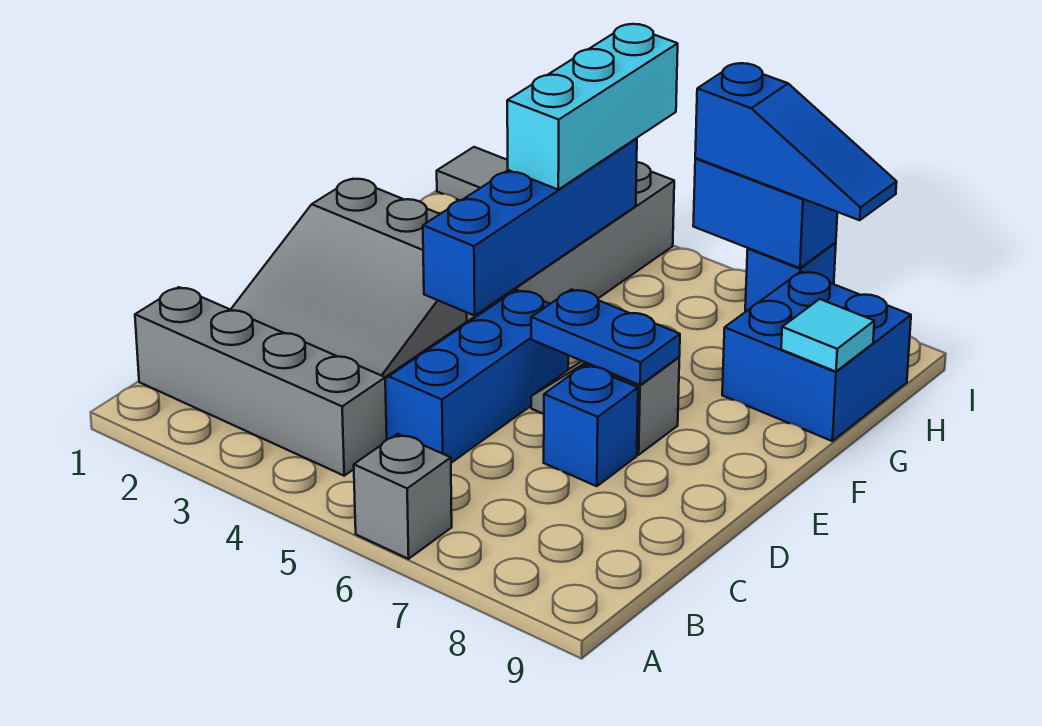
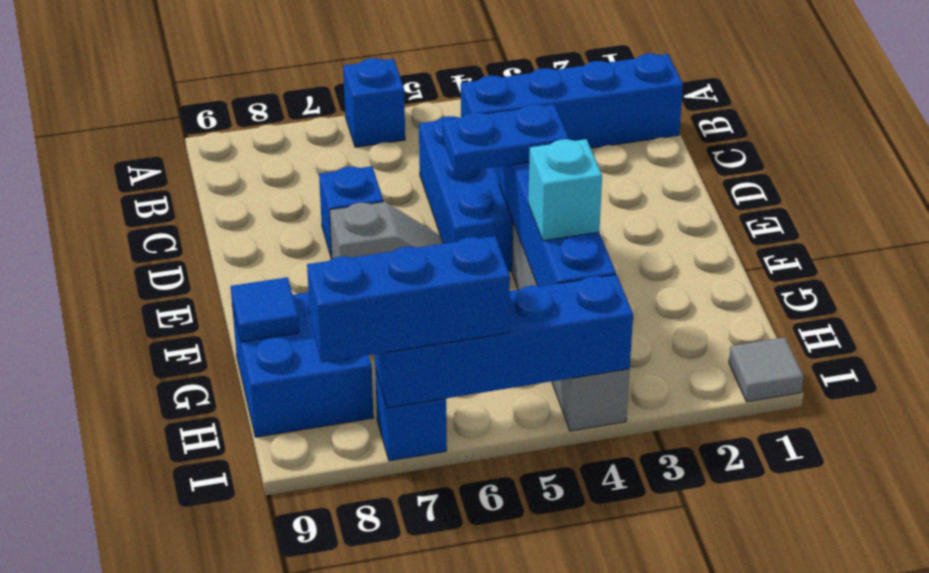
grey brick A6 level 1 -> blue brick A6 level 1
grey brick B1:B4 level 1 -> blue brick B1:B4 level 1
grey slope D1:F3 level 1 top F -> none
blue plate E6:E7 level 2 -> blue plate E4:E5 level 3
cyan brick G4:I4 level 3 -> cyan brick G4 level 3
cyan tile G9 level 2 -> blue tile G9 level 2
blue brick I6:I7 level 2 -> blue brick I4:I7 level 2
blue slope I6:I8 level 3 top 6 -> blue brick I6:I8 level 3

